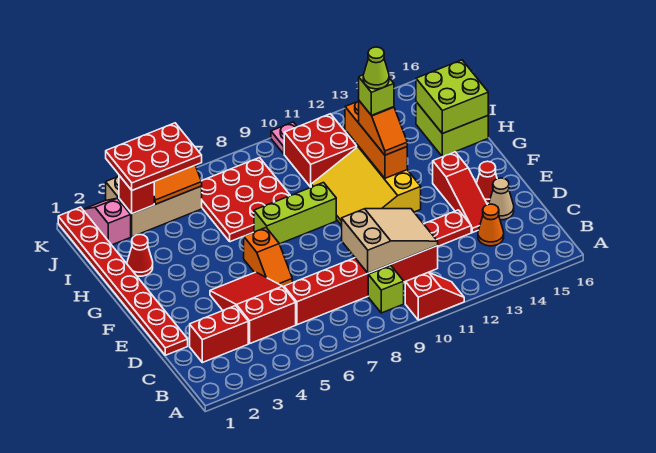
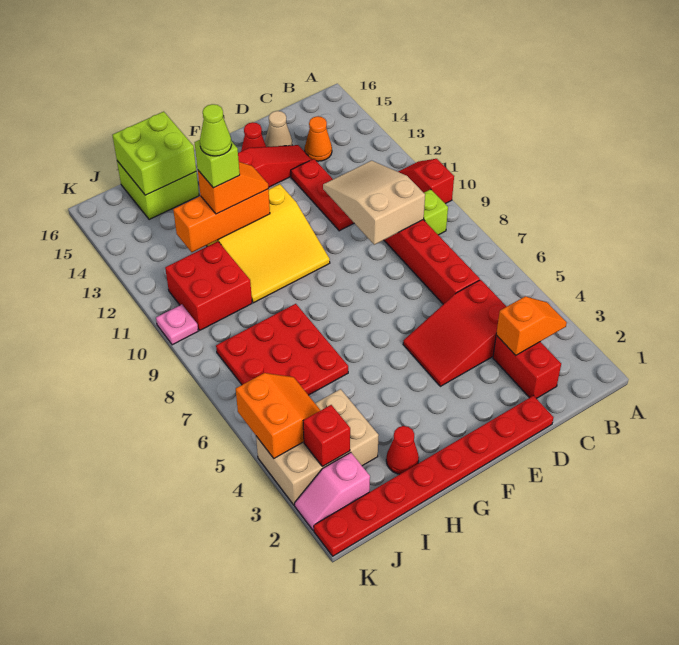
orange slope E6:F6 level 1 top F -> orange slope B3:C3 level 2 top C
lime brick G7:G9 level 1 -> none
tan brick J3:K5 level 1 -> tan brick I3:K4 level 1
red plate J3:K5 level 3 -> none

